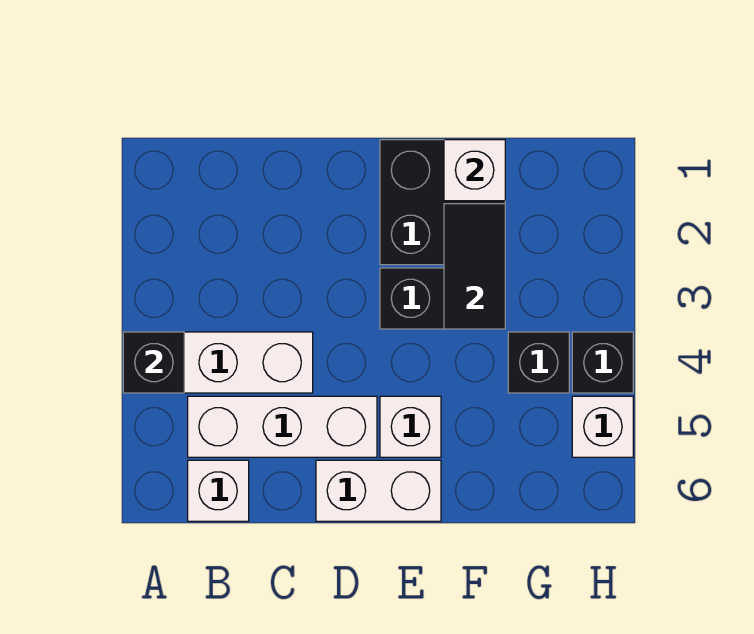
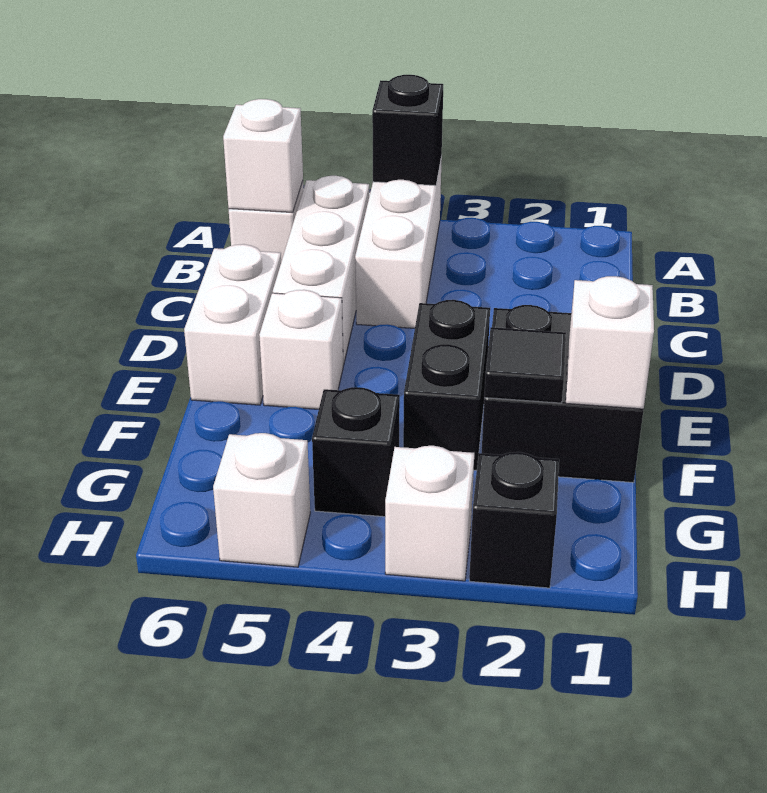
none -> white brick B6 level 2
black tile F2:F3 level 2 -> black tile F2 level 2
none -> white brick H3 level 1
black brick H4 level 1 -> black brick H2 level 1

